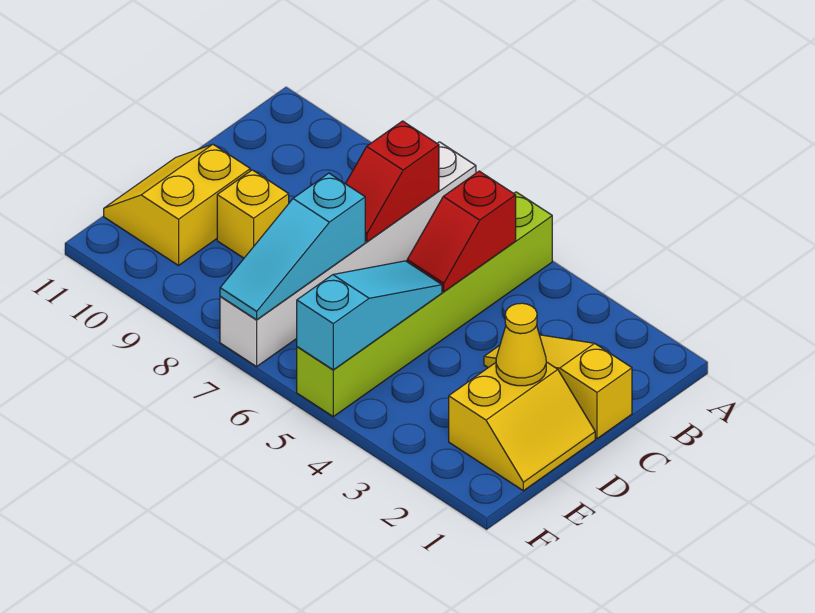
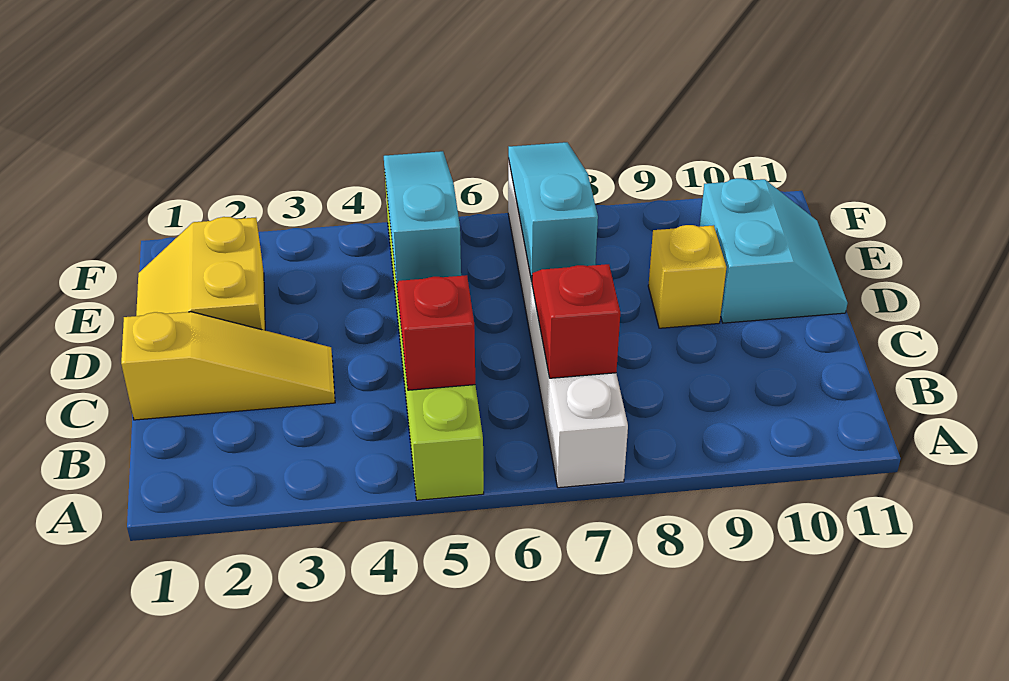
yellow cone D2 level 2 -> none
cyan slope D5:F5 level 2 top F -> cyan slope D5:F5 level 2 top D
yellow slope D10:E11 level 1 top 10 -> cyan slope D10:E11 level 1 top 10

